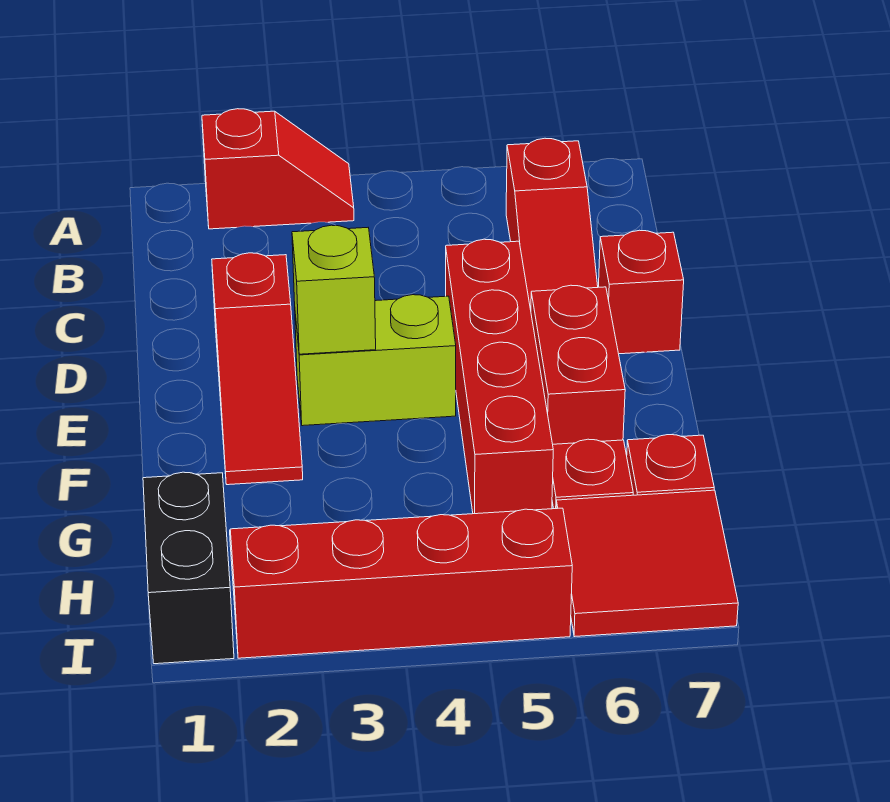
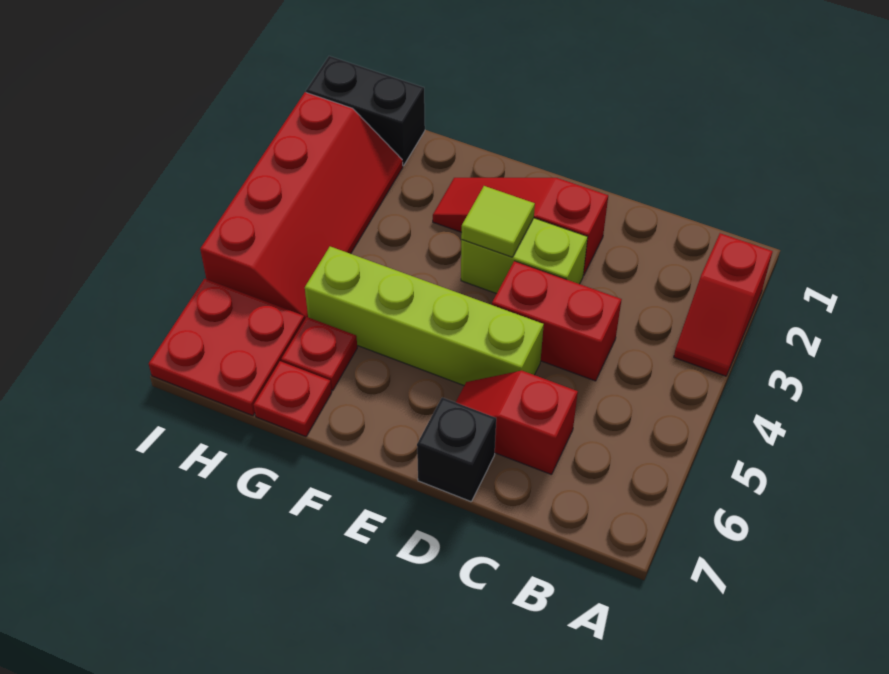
red slope B6:D6 level 1 top B -> red slope C6:D6 level 1 top C
red brick D5:G5 level 1 -> lime brick D5:G5 level 1
red brick D7 level 1 -> black brick D7 level 1
lime brick E3:E4 level 1 -> lime brick D3:E3 level 1
lime brick E3 level 2 -> lime tile E3 level 2
red brick E6:F6 level 1 -> red brick C4:D4 level 1
red tile H6:I7 level 1 -> red plate H6:I7 level 1

